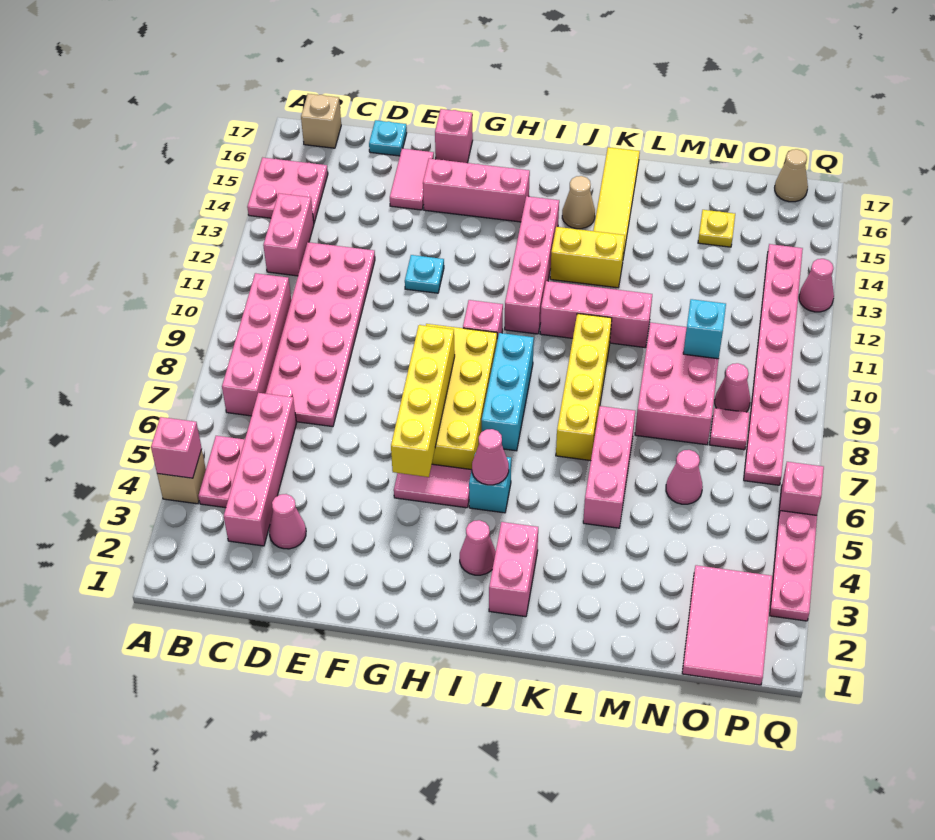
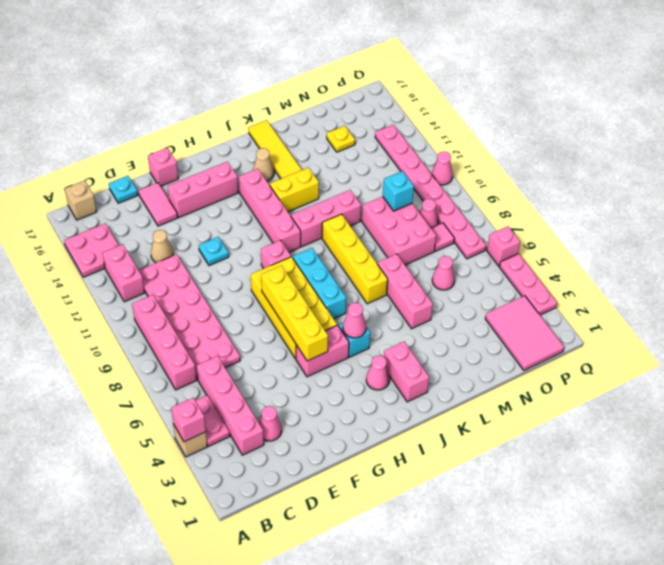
pink tile G5:H5 level 1 -> pink brick G5:H5 level 1
tan cone P17 level 1 -> tan cone D13 level 1
pink cone Q13 level 1 -> pink cone Q11 level 1

